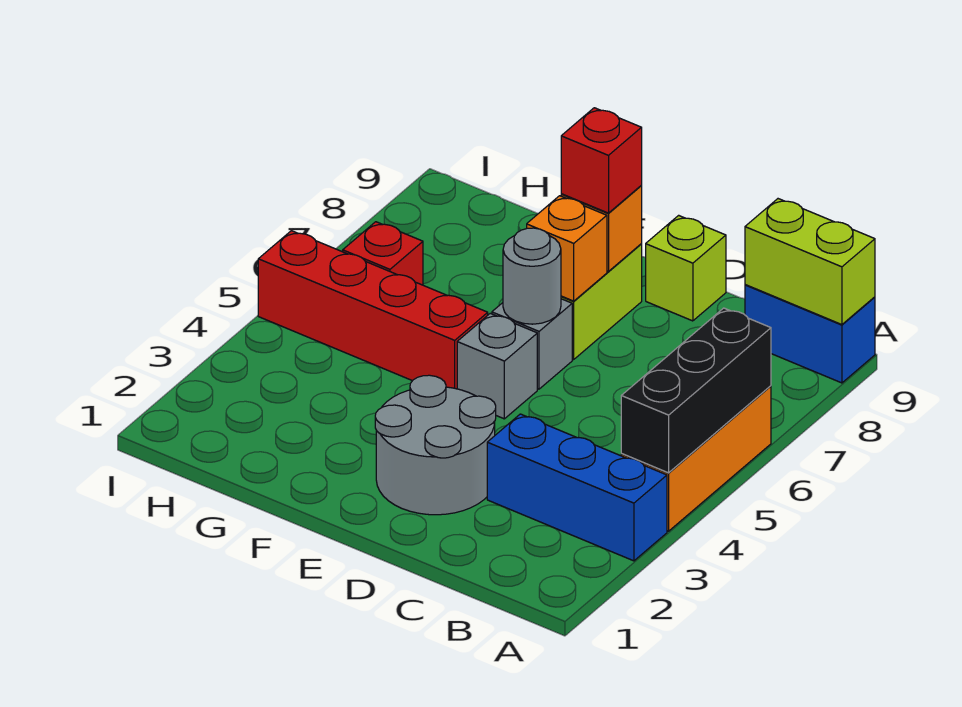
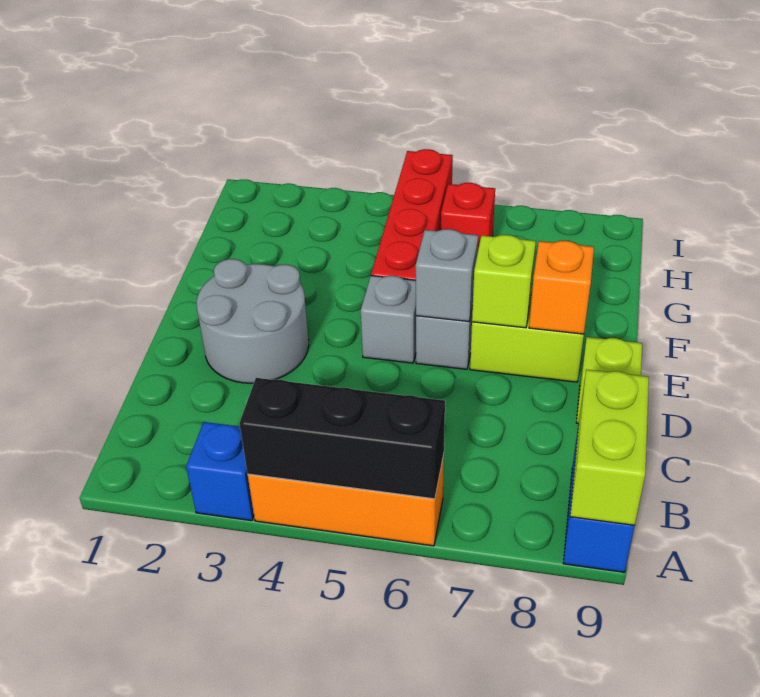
blue brick A3:C3 level 1 -> blue brick A3 level 1
grey round brick E6 level 2 -> grey brick E6 level 2
orange brick E7 level 2 -> lime brick E7 level 2
red brick E8 level 3 -> none

